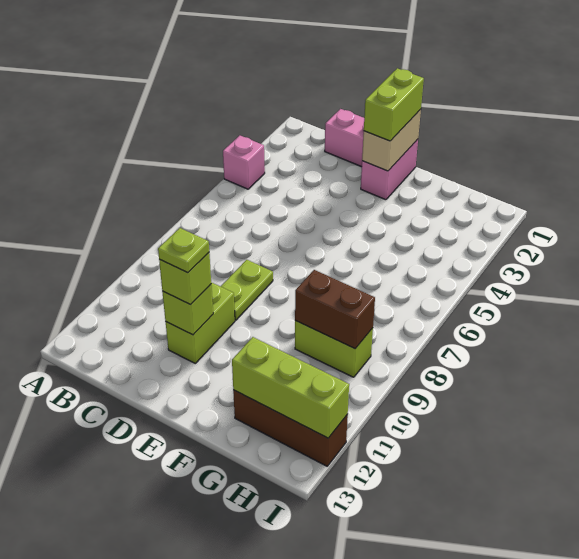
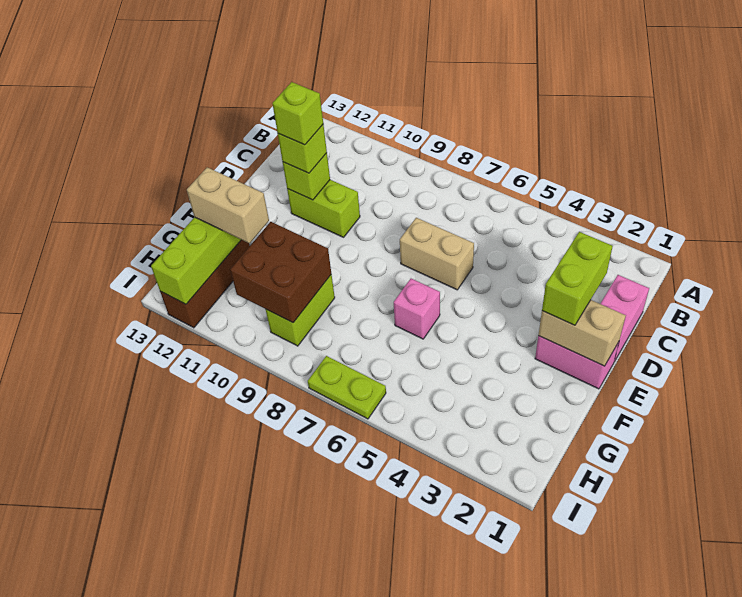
pink brick A4 level 1 -> pink brick F6 level 1
none -> tan brick D6:D7 level 1
lime plate D8:D9 level 1 -> lime plate I6:I7 level 1
lime plate D11 level 4 -> lime brick D11 level 4
lime brick E1:E2 level 3 -> lime brick D2:E2 level 3
brown brick G9:H9 level 2 -> brown brick G9:H10 level 2
none -> tan brick G11:G12 level 3

